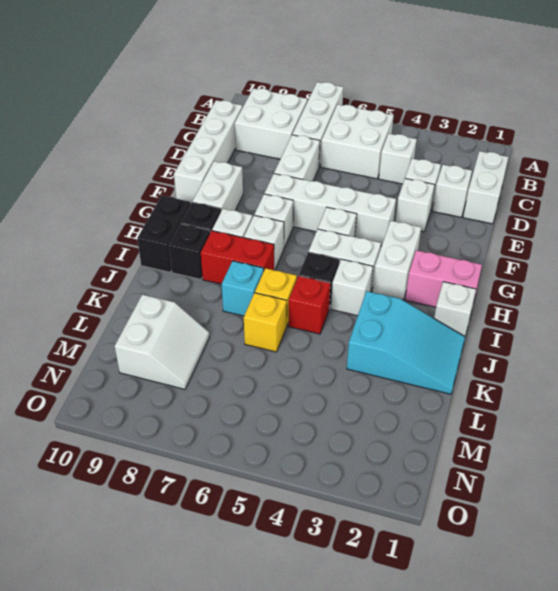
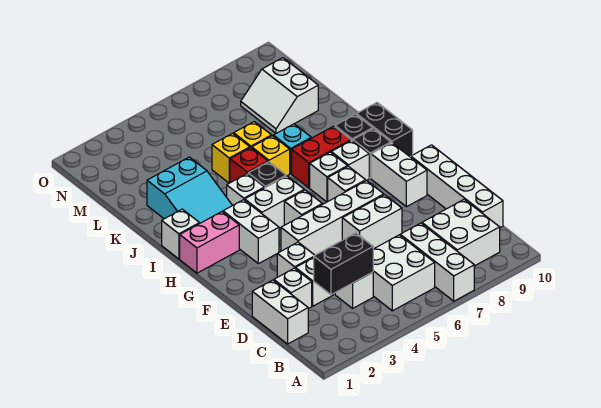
none -> black brick C3:C4 level 2
white brick D7:E7 level 1 -> white brick E6:E7 level 1
cyan slope J1:K3 level 1 top 3 -> cyan slope I2:K3 level 1 top K
none -> yellow brick K5 level 1

